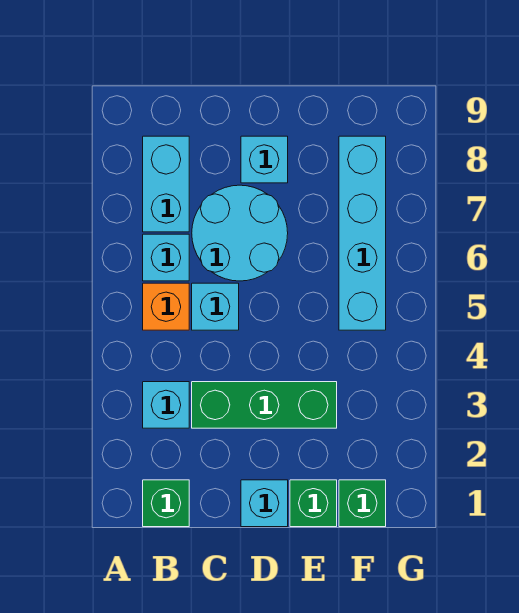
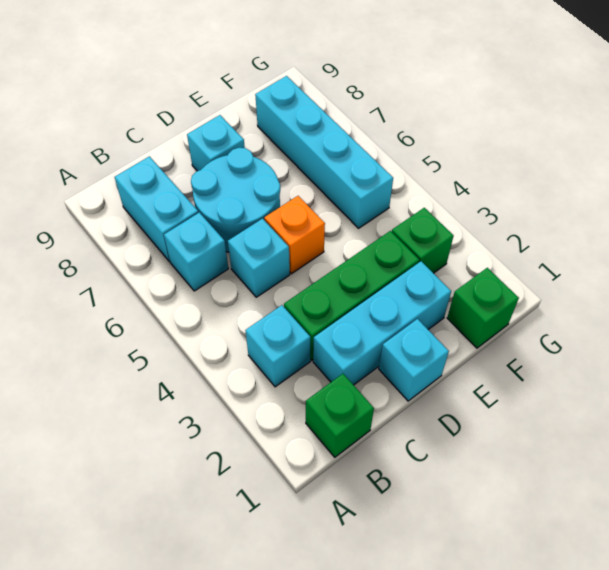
orange brick B5 level 1 -> orange brick D5 level 1
none -> cyan brick C2:E2 level 1
green brick E1 level 1 -> green brick F3 level 1

